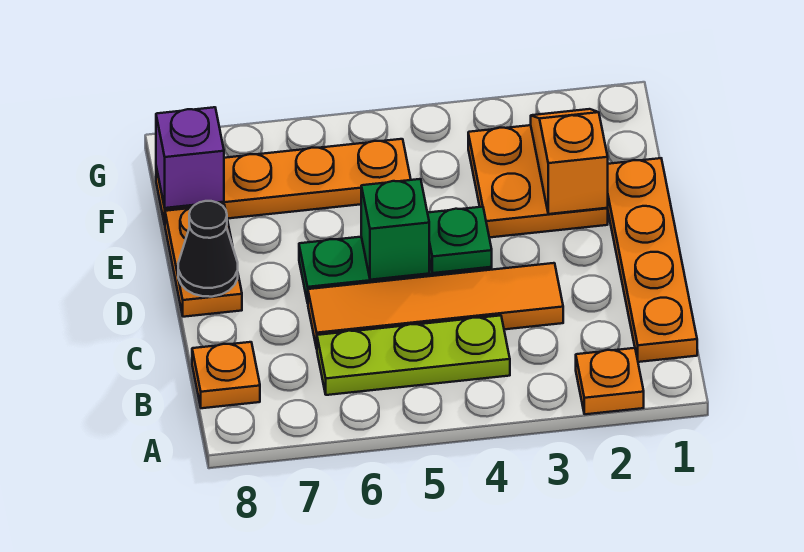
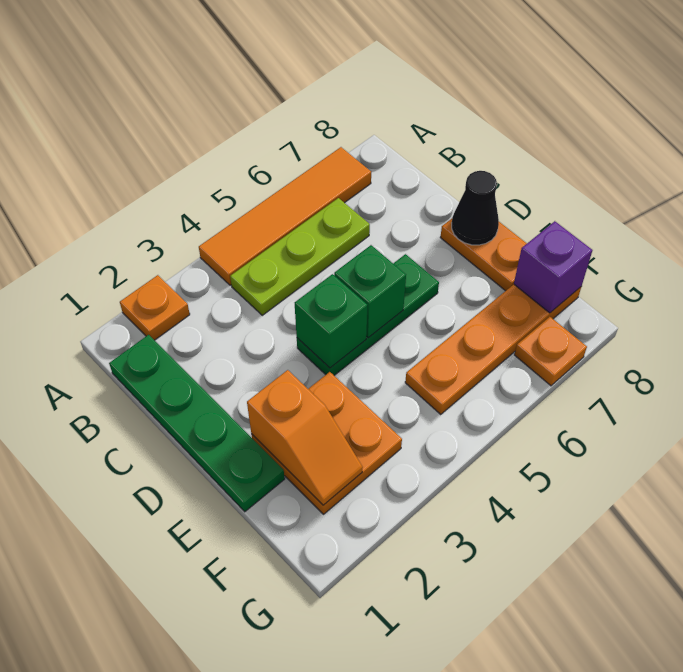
orange plate B1:E1 level 1 -> green plate B1:E1 level 1
orange plate B8 level 1 -> orange plate G7 level 1
orange tile C3:C6 level 1 -> orange tile A4:A7 level 1
green plate D4 level 2 -> green brick D4 level 2

